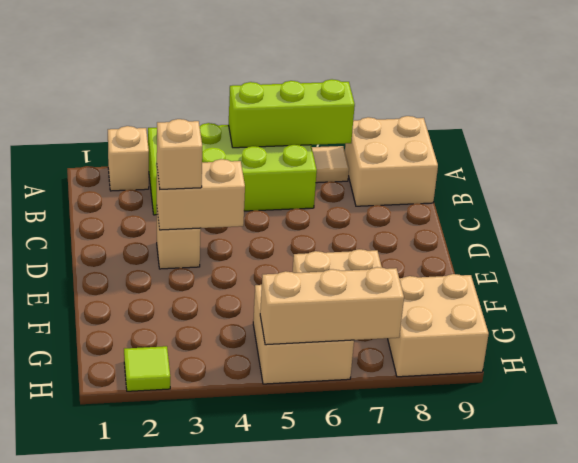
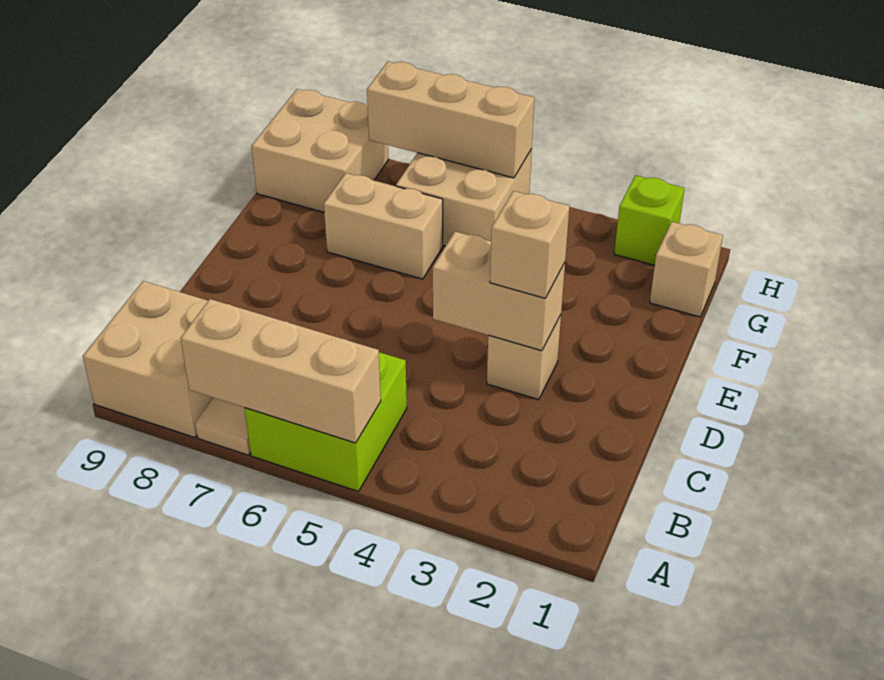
tan brick A2 level 1 -> tan brick G1 level 1
lime brick A3:B6 level 1 -> lime brick A5:B6 level 1
lime brick A5:A7 level 2 -> tan brick A5:A7 level 2
lime tile H2 level 1 -> lime brick H2 level 1

